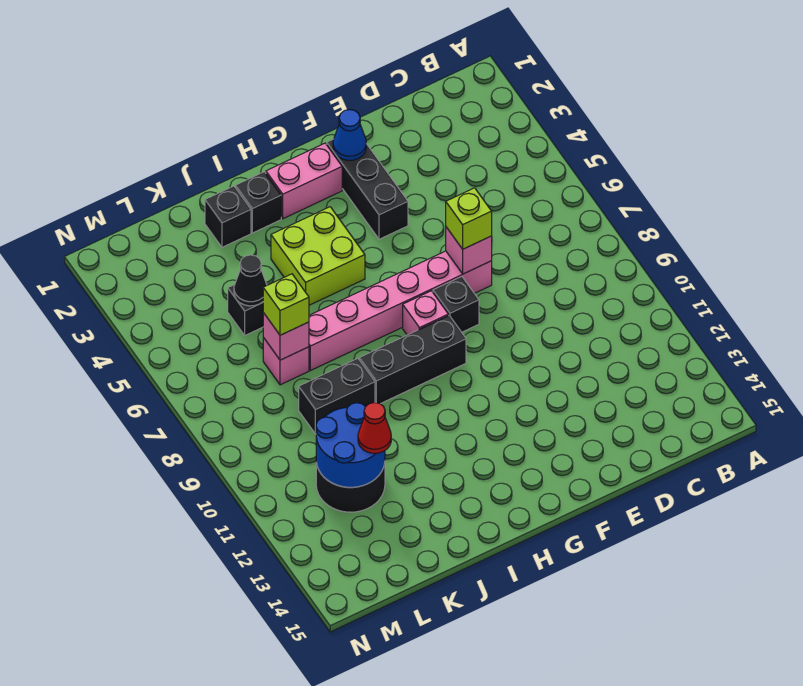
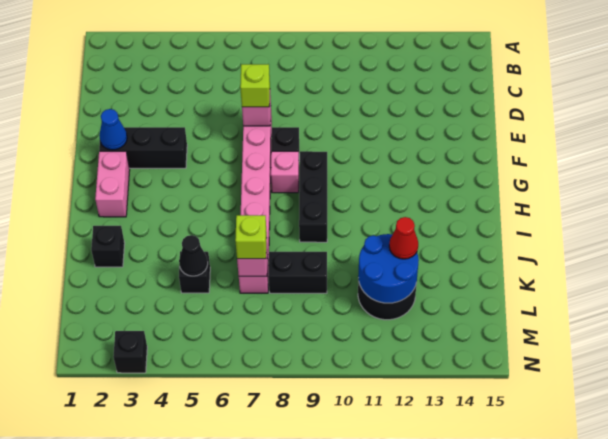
lime brick H4:I5 level 1 -> none
black brick I2 level 1 -> black brick N3 level 1
black brick J9:K9 level 1 -> black brick K8:K9 level 1

